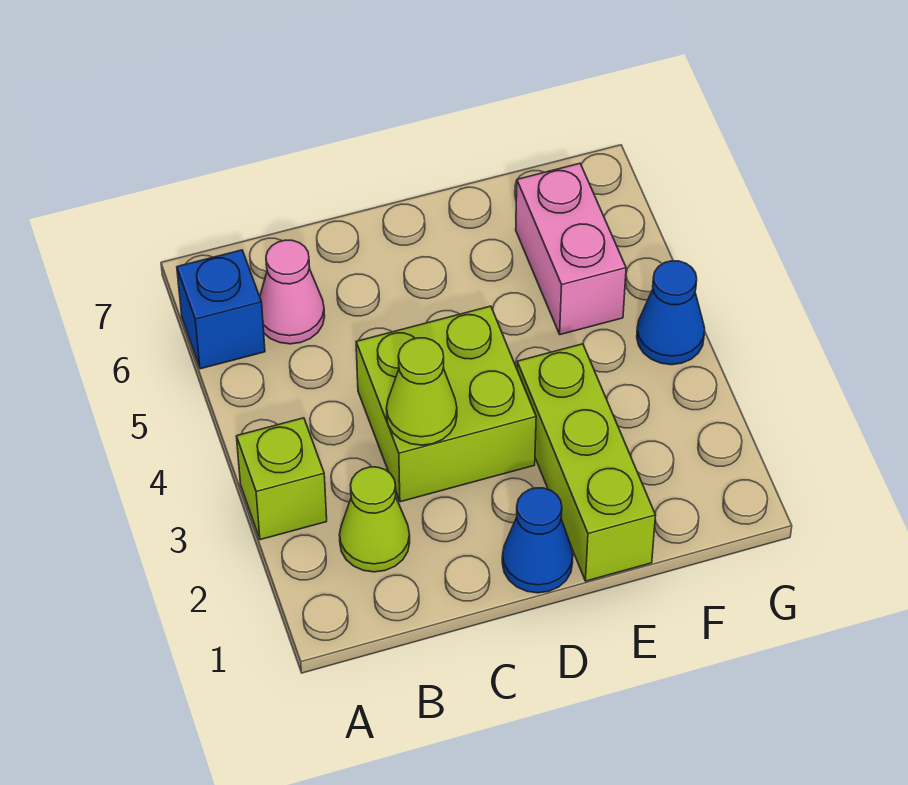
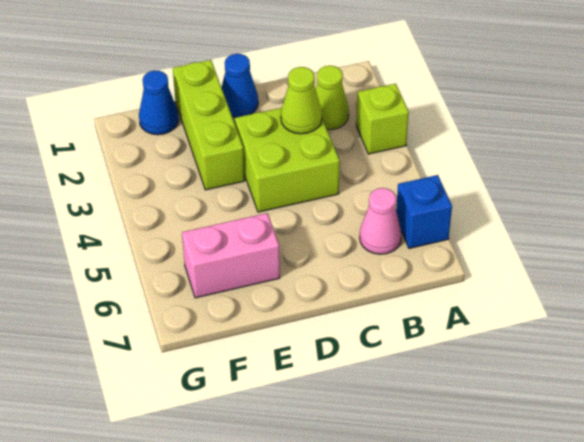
pink brick F5:F6 level 1 -> pink brick E6:F6 level 1
blue cone G4 level 1 -> blue cone F1 level 1

